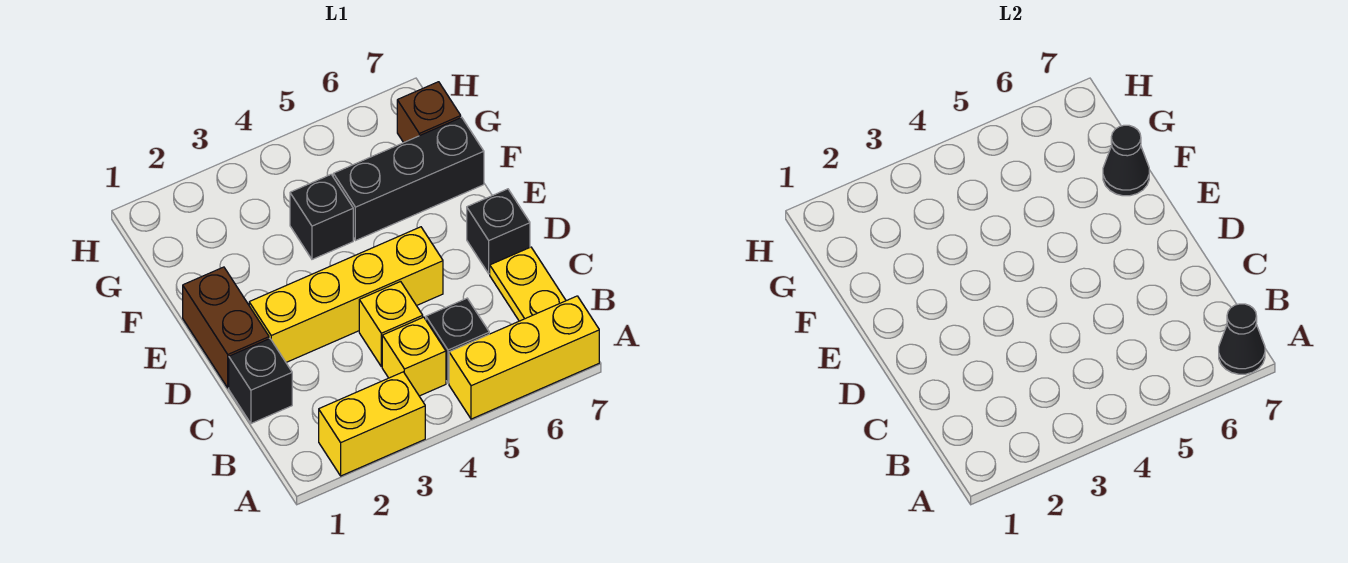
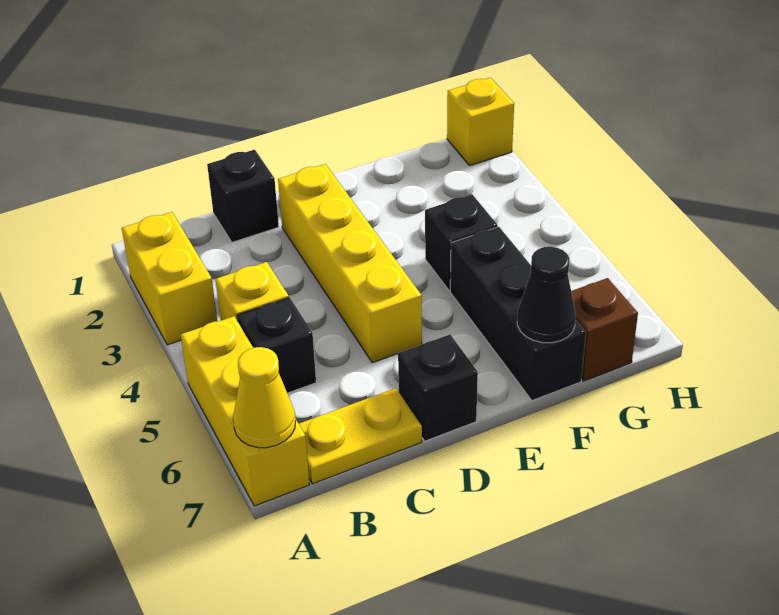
black cone A7 level 2 -> yellow cone A7 level 2
yellow brick C4 level 1 -> yellow brick H1 level 1
brown brick D1:E1 level 1 -> none

